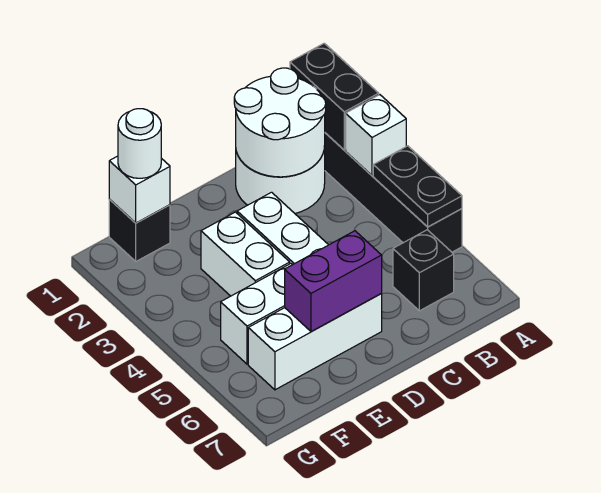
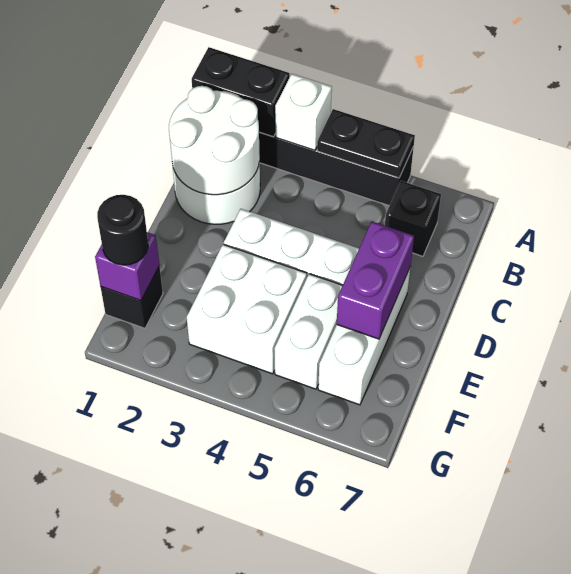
white brick E3:E4 level 1 -> white brick E3:F4 level 1
white brick F1 level 2 -> purple brick F1 level 2
white round brick F1 level 3 -> black round brick F1 level 3

